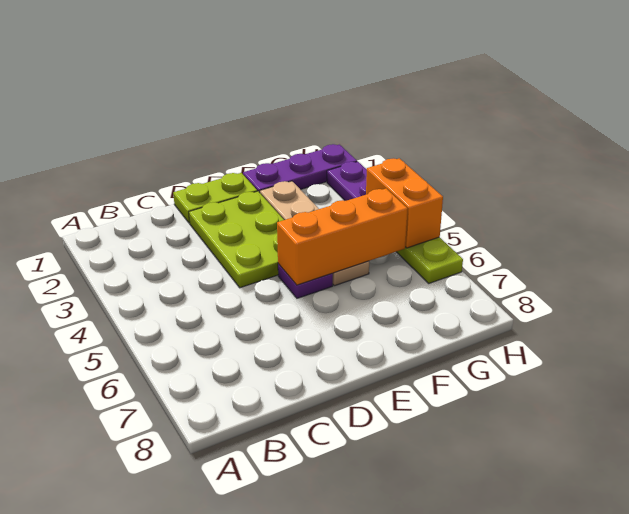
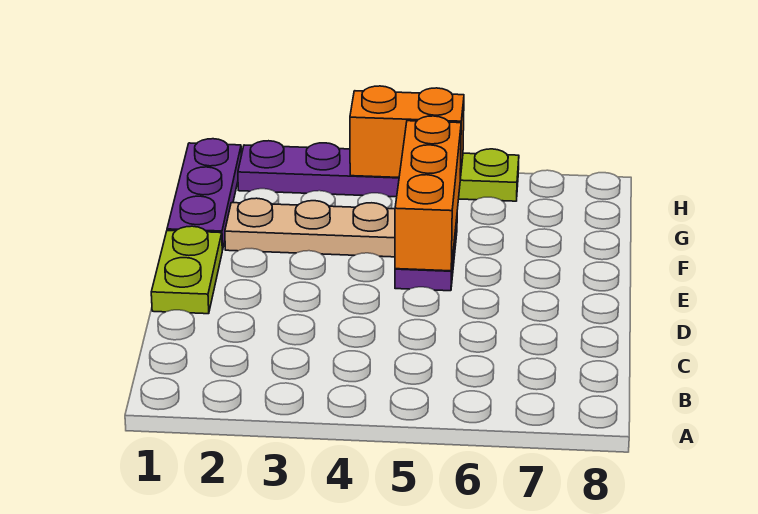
lime plate D2:E4 level 1 -> none

